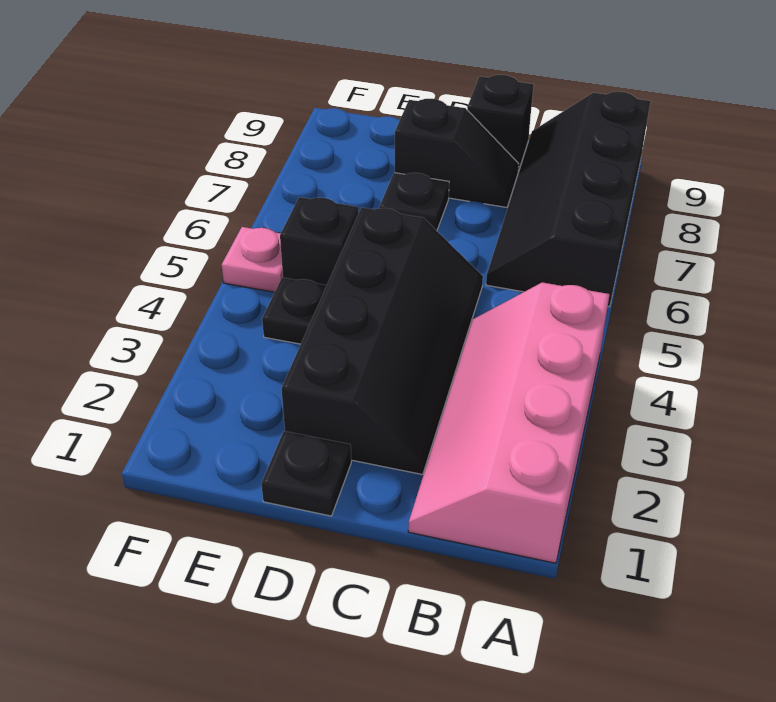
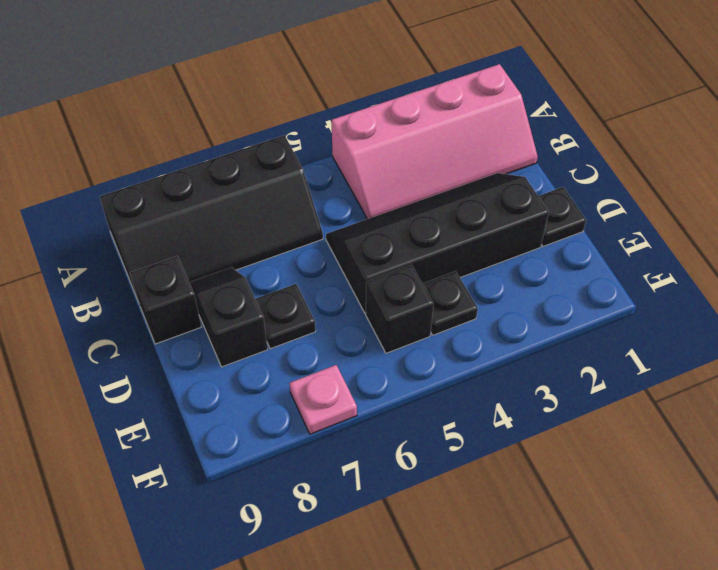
pink plate F5 level 1 -> pink plate F7 level 1

